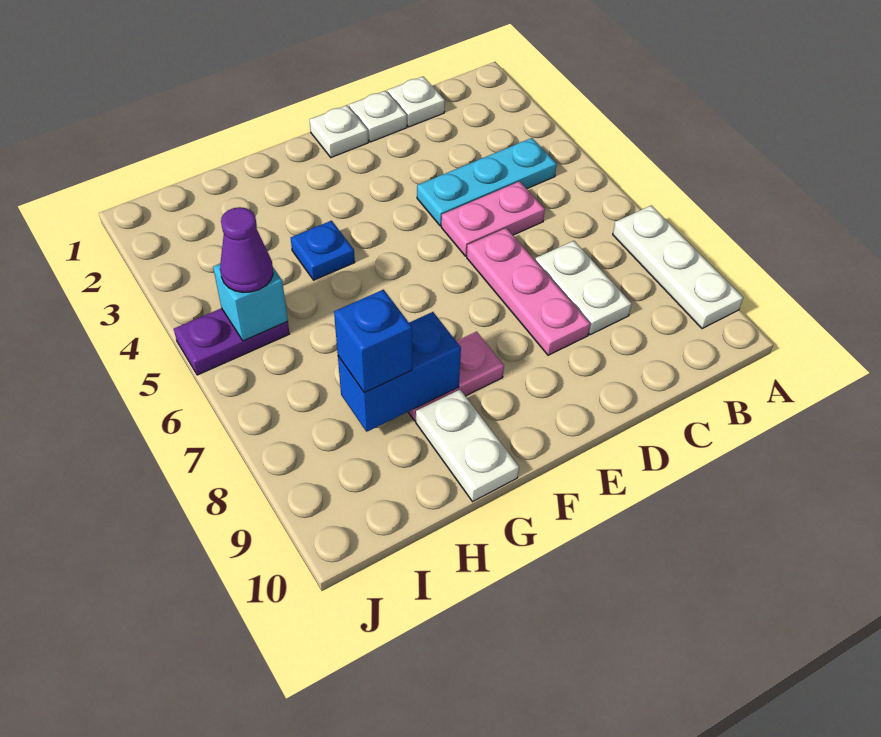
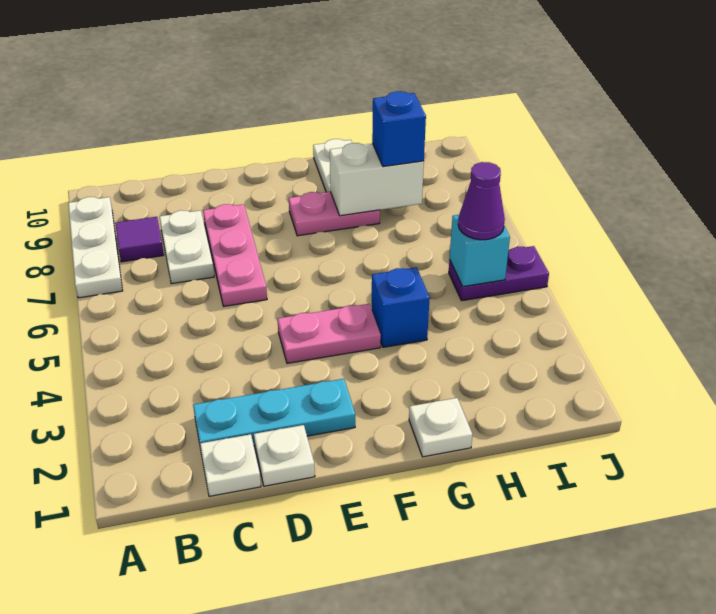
cyan plate B4:D4 level 1 -> cyan plate C2:E2 level 1
none -> purple tile B8 level 1
pink plate C5:D5 level 1 -> pink plate E4:F4 level 1
white plate E1 level 1 -> white plate G1 level 1
blue plate G4 level 1 -> blue brick G4 level 1
blue brick G8:H8 level 2 -> white brick G8:H8 level 2

